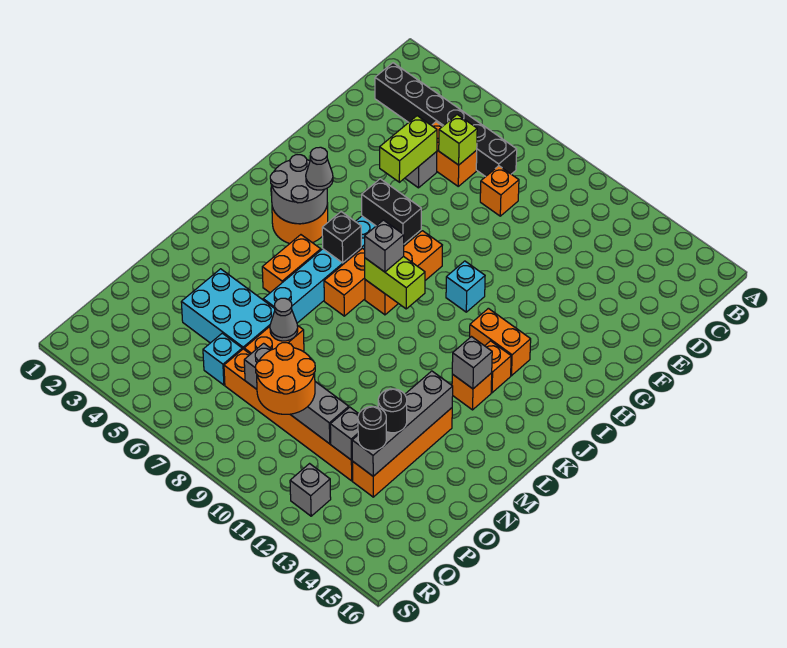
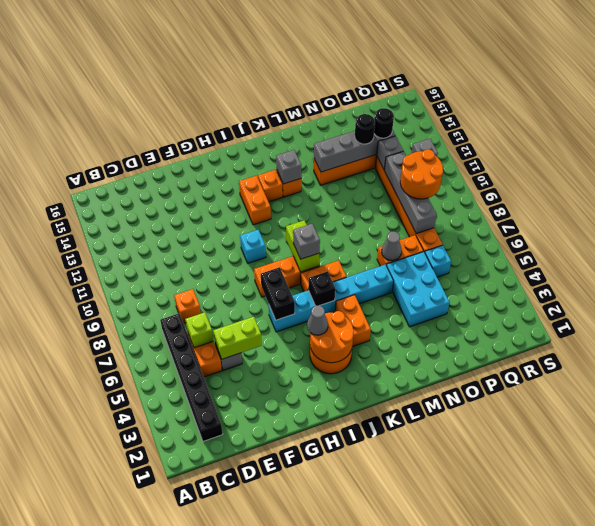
grey round brick I3:J4 level 2 -> orange round brick I3:J4 level 2
orange brick K5:L5 level 1 -> orange brick K4:K5 level 1

